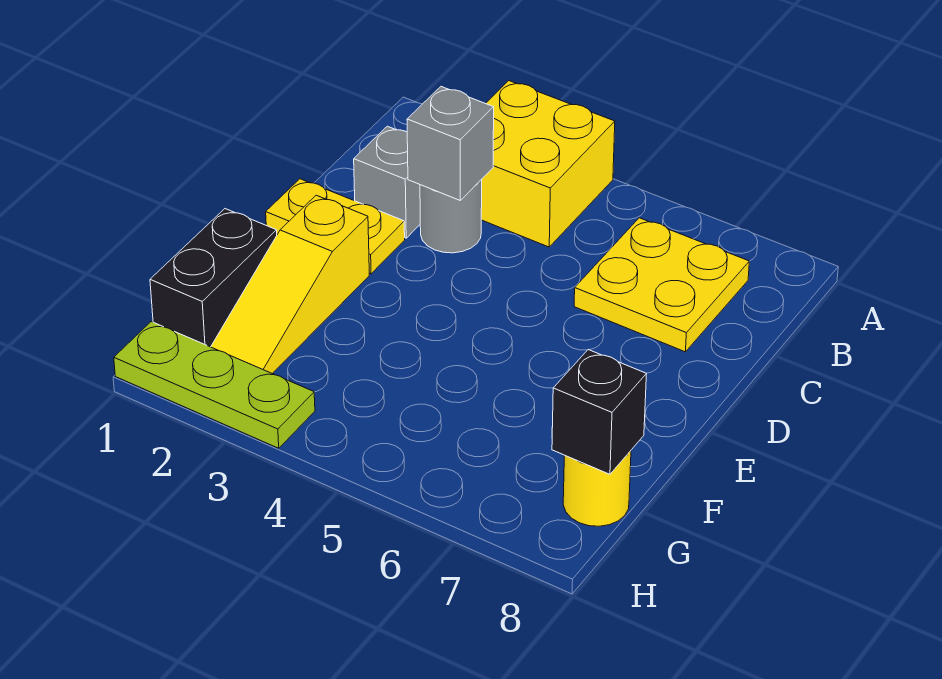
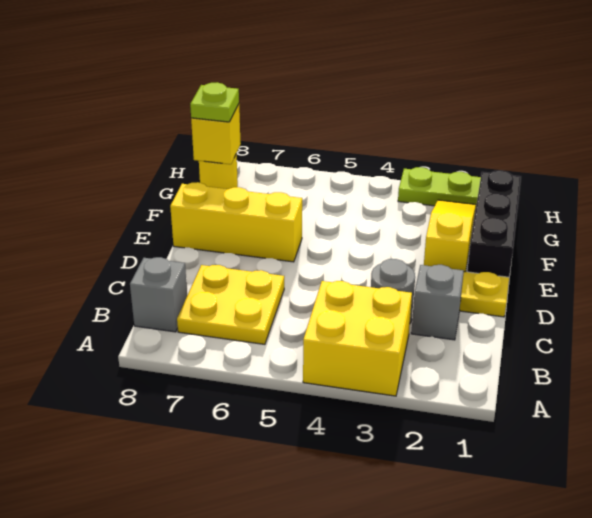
grey brick C3 level 2 -> grey brick B8 level 1
none -> yellow brick E6:E8 level 1
black brick F1:G1 level 1 -> black brick E1:G1 level 1
black brick G8 level 2 -> yellow brick G8 level 2
none -> lime plate G8 level 3

